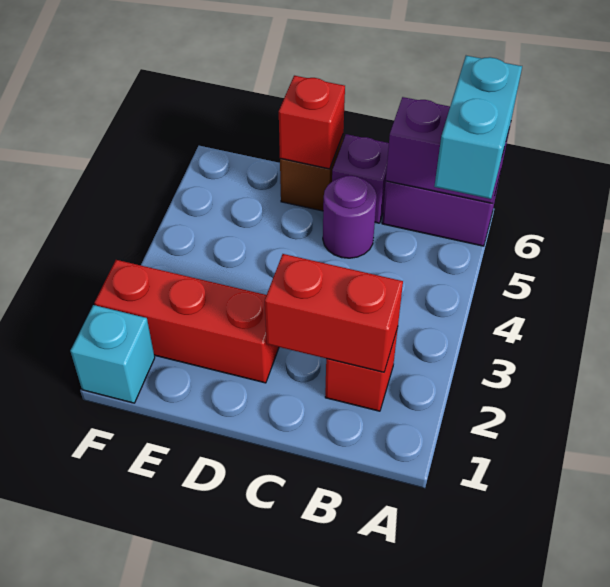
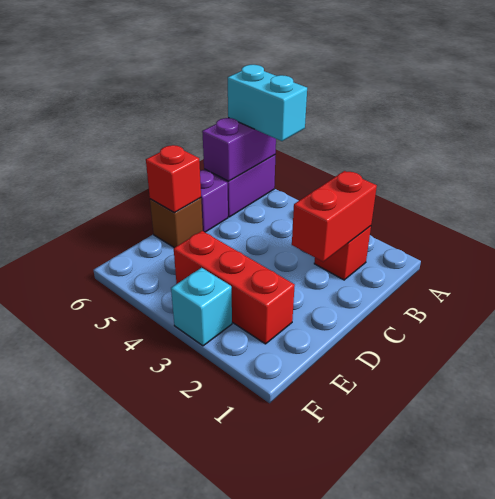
purple round brick C5 level 1 -> none
red brick D2:F2 level 1 -> red brick E2:E4 level 1
cyan brick F1 level 1 -> cyan brick F3 level 1

